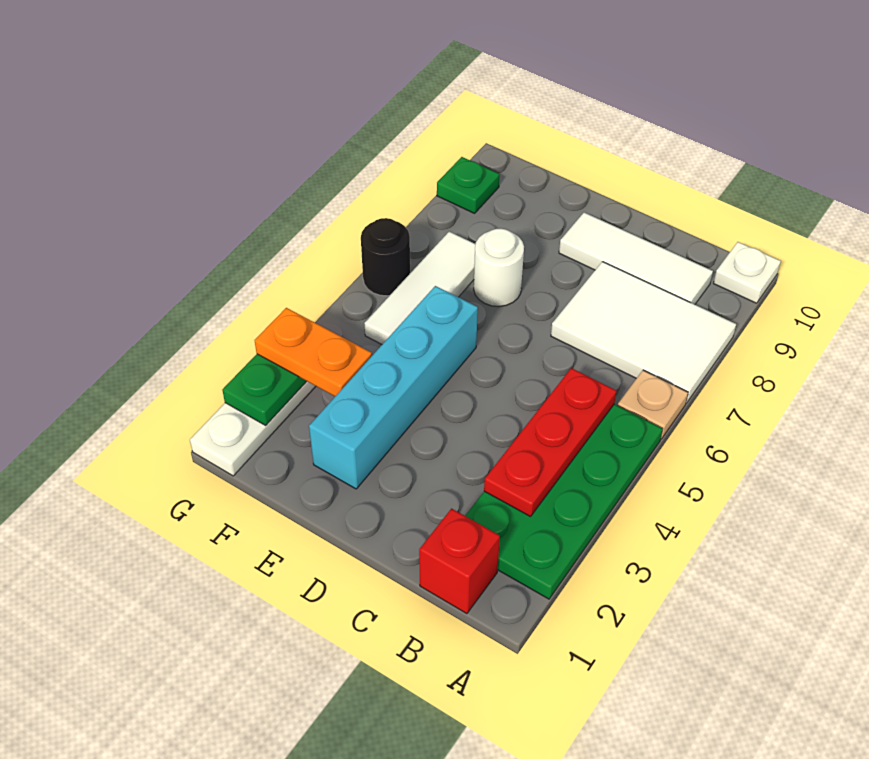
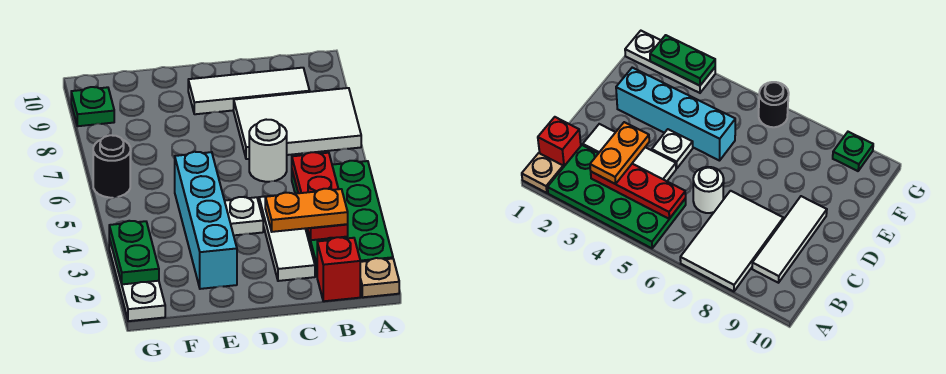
tan plate A6 level 1 -> tan plate A1 level 1
white plate A10 level 1 -> white plate D4 level 1
white round brick E7 level 1 -> white round brick C6 level 1
orange plate F3:G3 level 3 -> orange plate B3:C3 level 3
white tile F5:F7 level 1 -> white tile C2:C4 level 1

